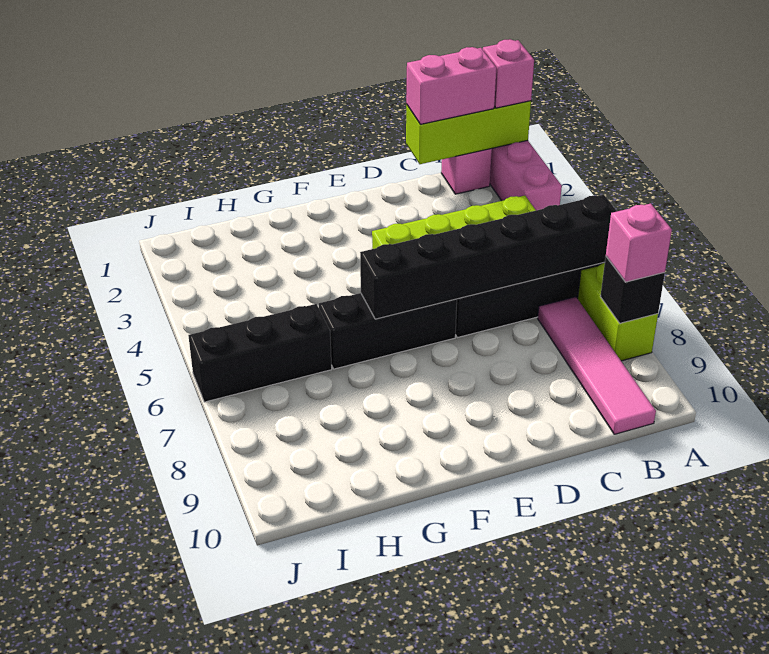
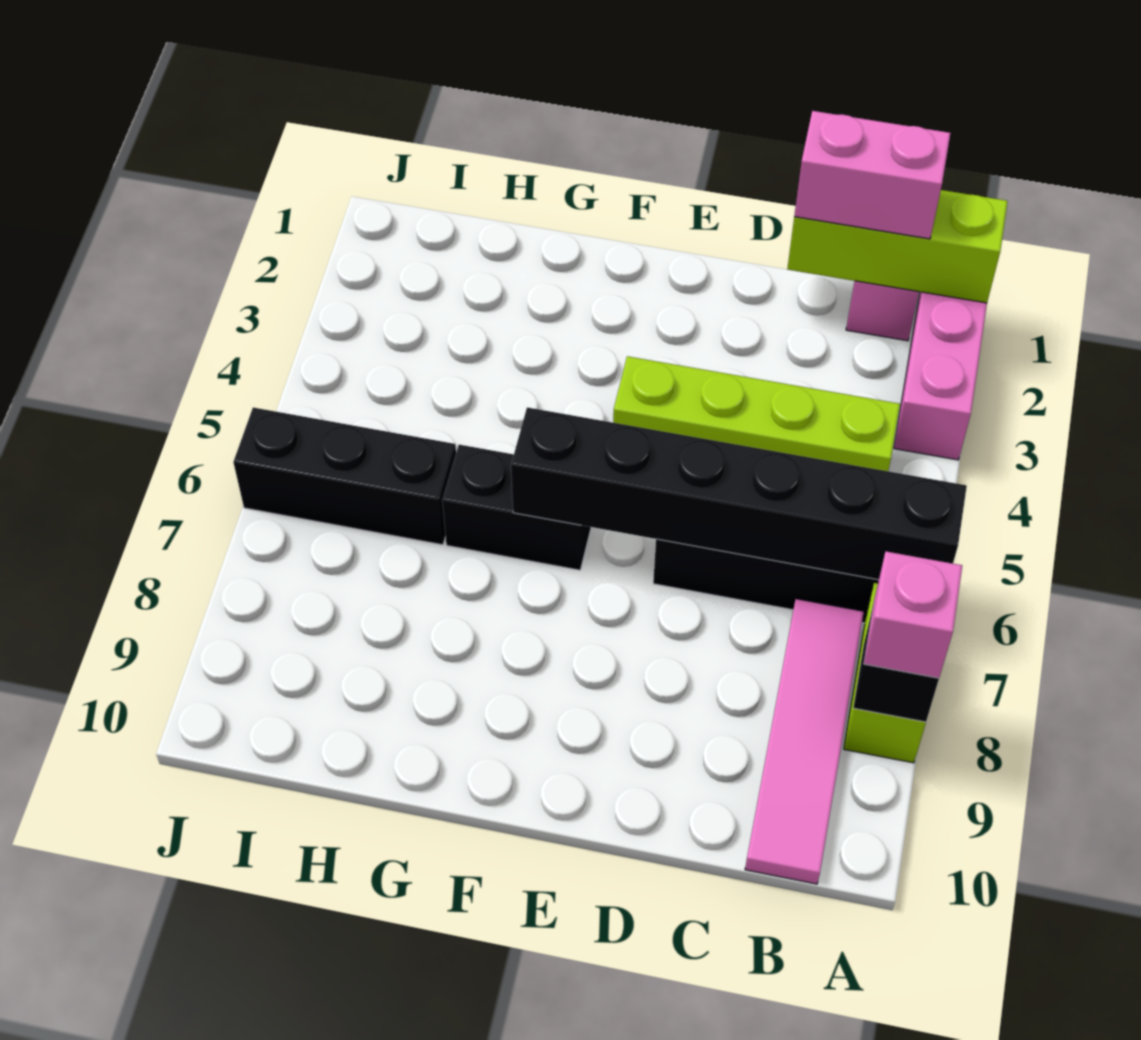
pink brick A1 level 3 -> none
black brick E6:G6 level 1 -> black brick F6:G6 level 1

